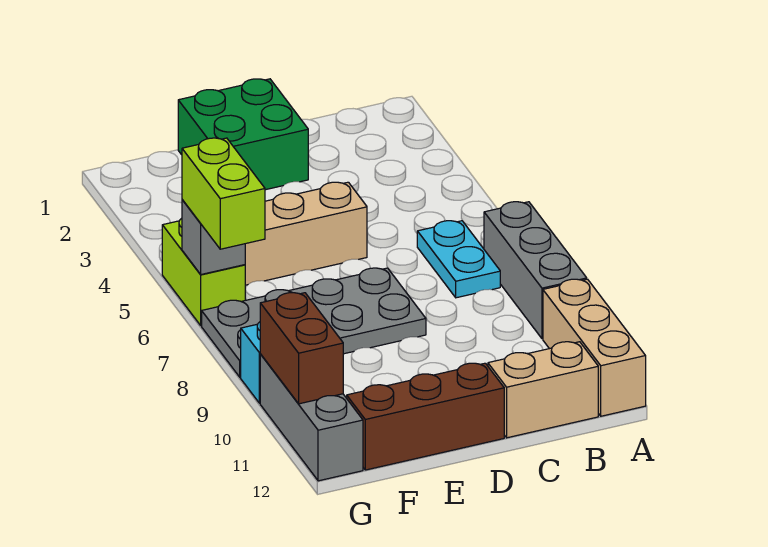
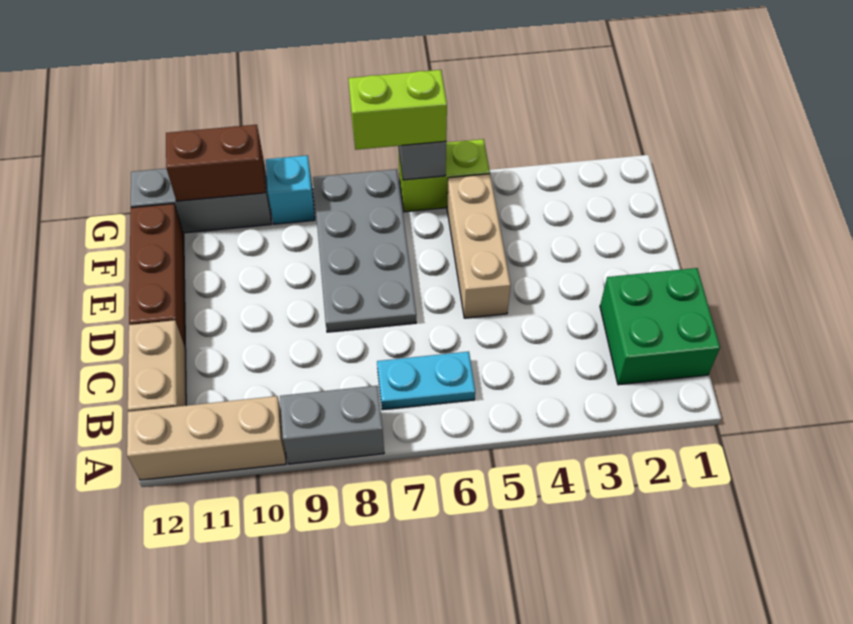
grey brick A7:A9 level 1 -> grey brick A8:A9 level 1
green brick D1:E2 level 1 -> green brick B1:C2 level 1

